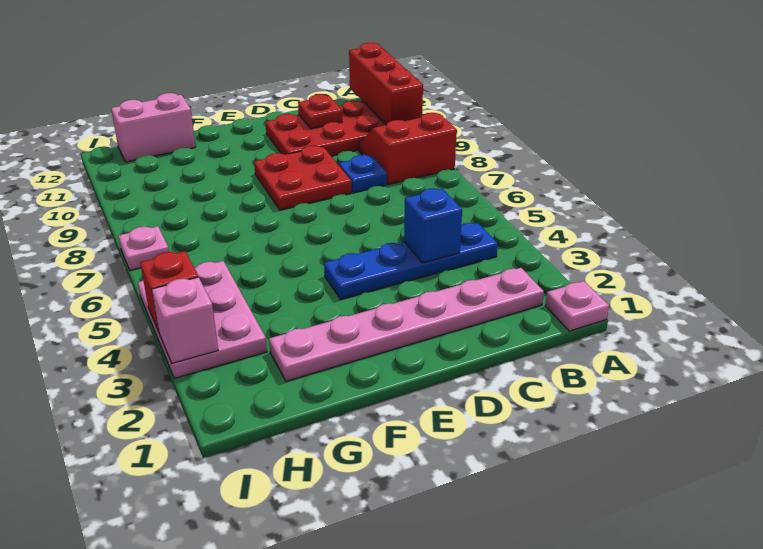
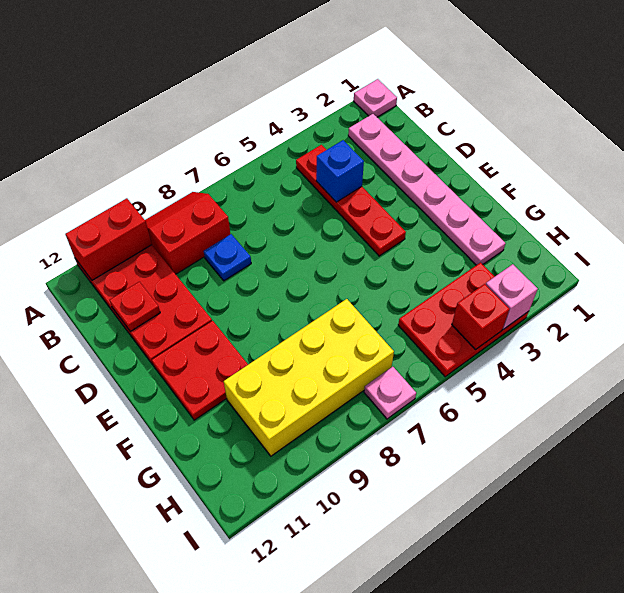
red slope A8:B9 level 1 top 8 -> red slope A8:B9 level 1 top B
red brick A10:A12 level 2 -> red brick A10:A11 level 2
blue plate B4:E4 level 1 -> red plate B4:E4 level 1
red plate D8:E9 level 1 -> red plate E10:F11 level 1
none -> yellow brick G7:H10 level 1
pink brick G12:H12 level 1 -> none
pink plate H3:I5 level 1 -> red plate H3:I5 level 1

